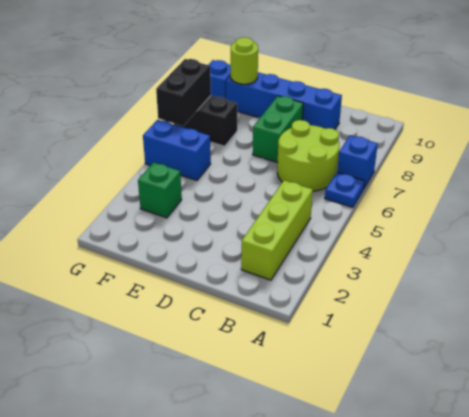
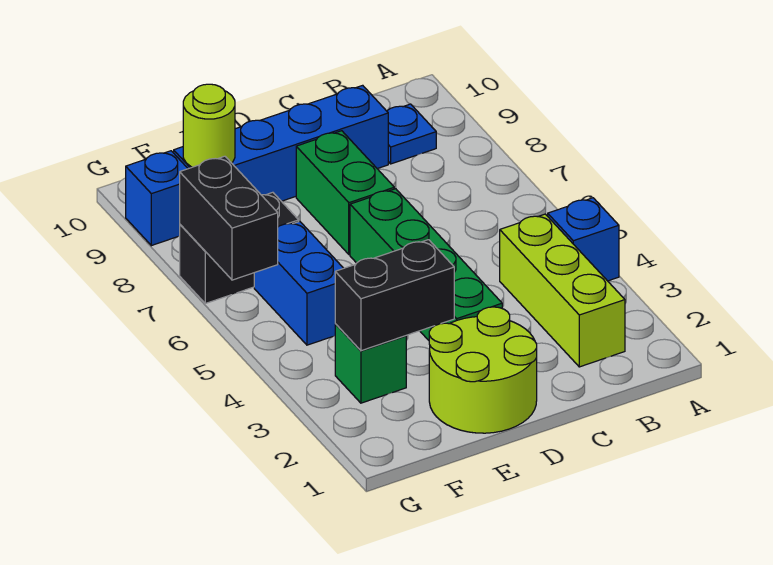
blue plate A6 level 1 -> blue plate B9 level 1
blue brick A7 level 1 -> blue brick A4 level 1
lime round brick B6:C7 level 1 -> lime round brick D1:E2 level 1
none -> green brick D3:D6 level 1
none -> black brick E3:F3 level 2
blue brick F5:G5 level 1 -> blue brick F5:F6 level 1

